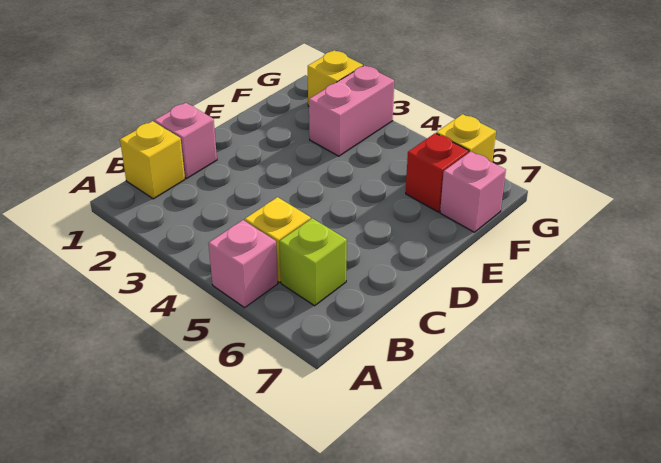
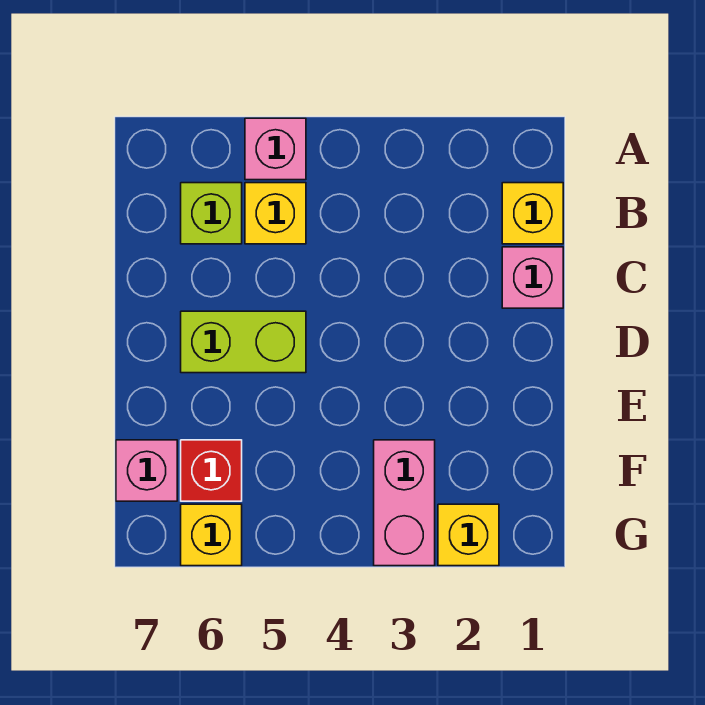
none -> lime brick D5:D6 level 1

